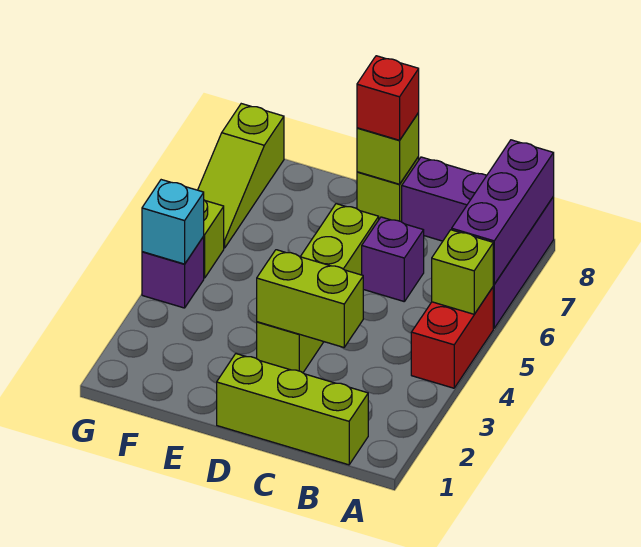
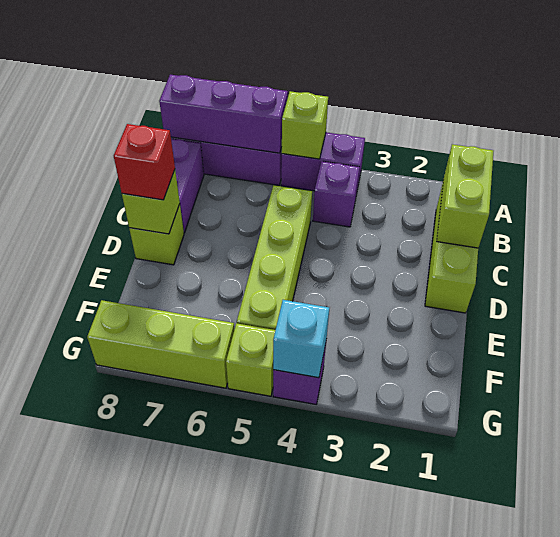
red brick A4:A5 level 1 -> purple brick A4:A5 level 1
lime brick C3:D3 level 2 -> lime brick B1:C1 level 2
purple brick C6 level 1 -> purple brick B4 level 1
lime brick D3:D6 level 1 -> lime brick C5:F5 level 1
lime slope G6:G8 level 1 top 8 -> lime brick G6:G8 level 1

